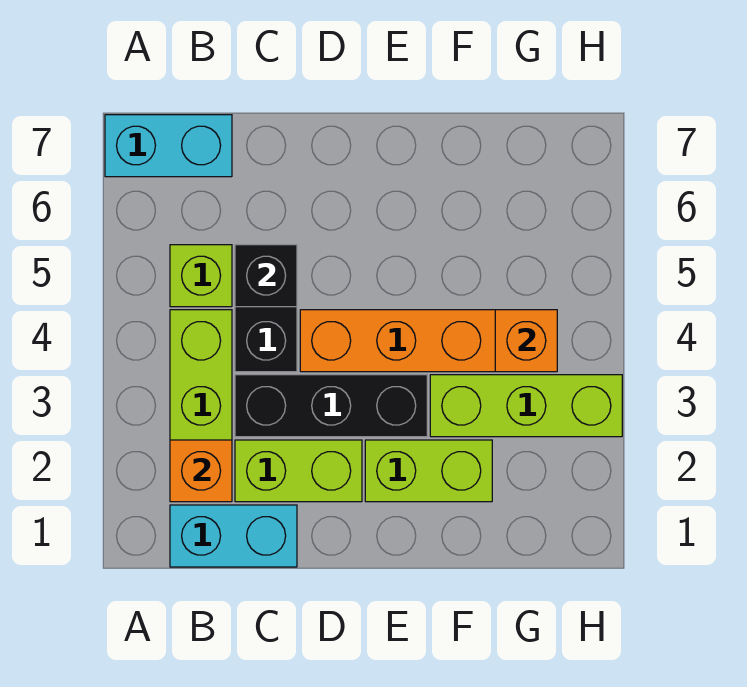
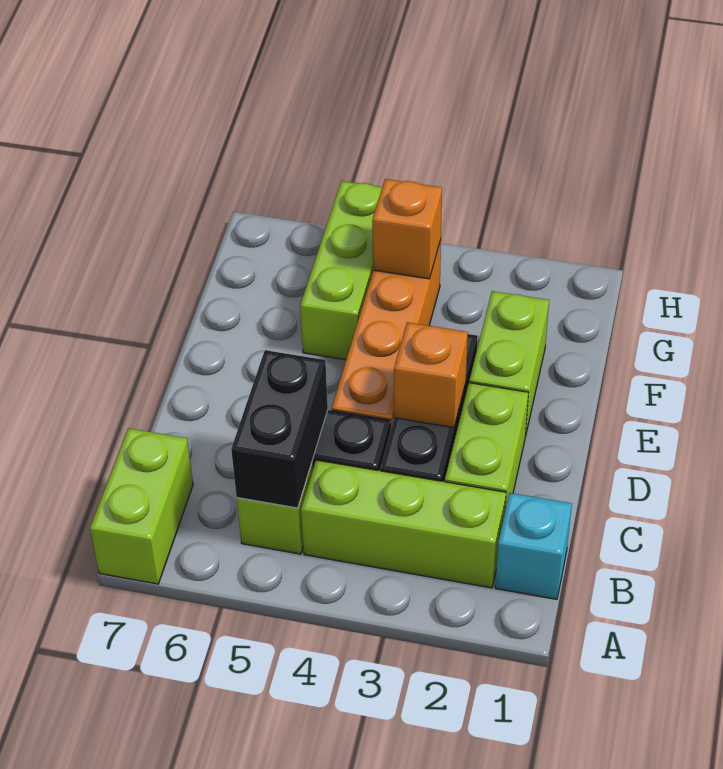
cyan brick A7:B7 level 1 -> lime brick A7:B7 level 1
cyan brick B1:C1 level 1 -> cyan brick B1 level 1
orange brick B2 level 2 -> orange brick D3 level 2
black brick C5 level 2 -> black brick B5:C5 level 2
lime brick F3:H3 level 1 -> lime brick F5:H5 level 1

